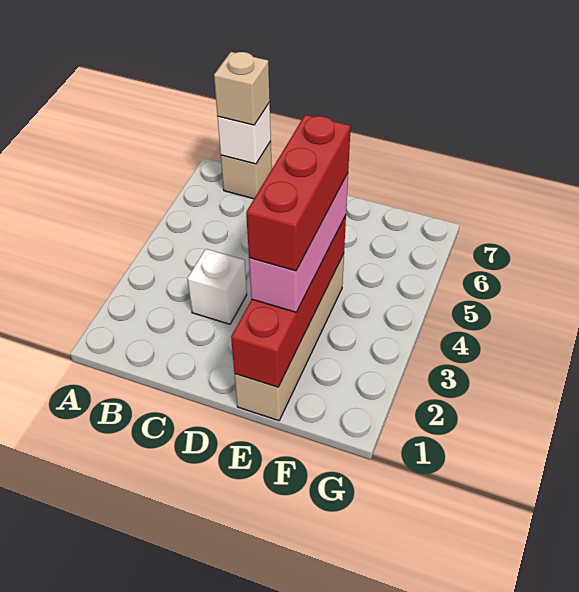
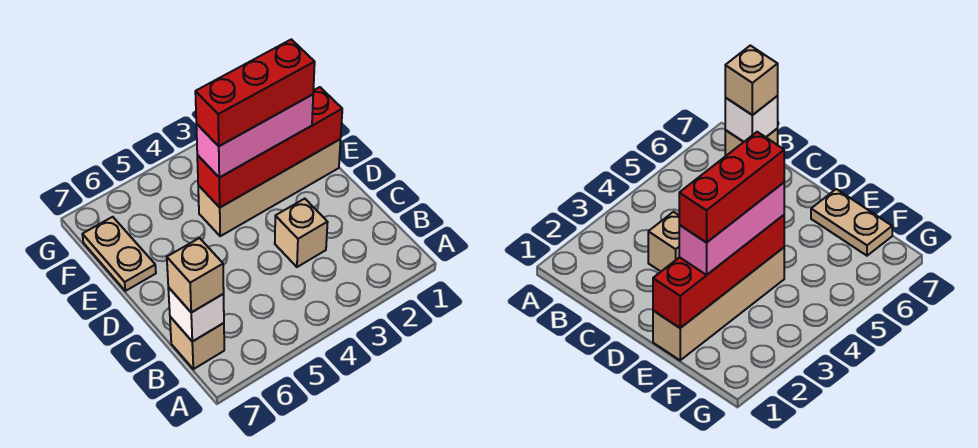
white brick C3 level 1 -> tan brick C3 level 1
none -> tan plate E7:F7 level 1

